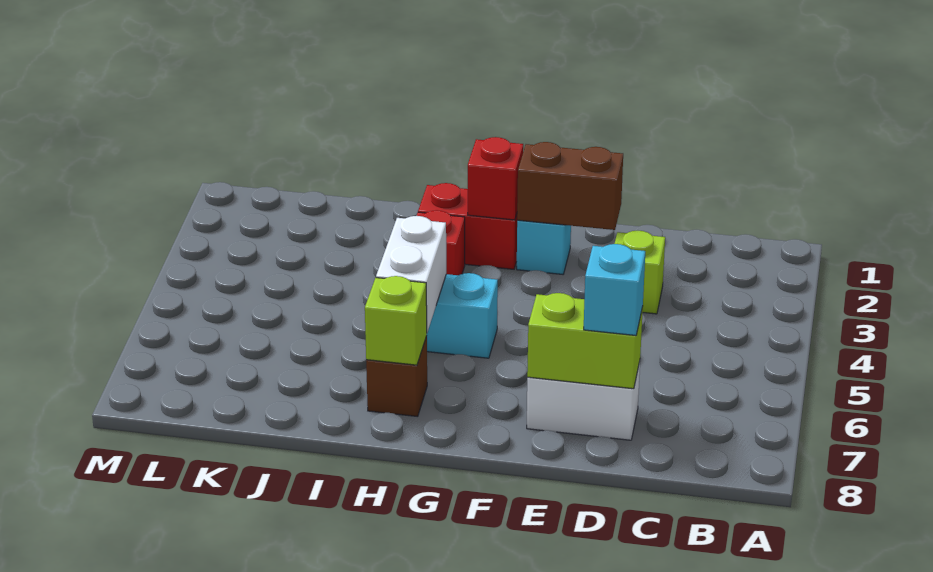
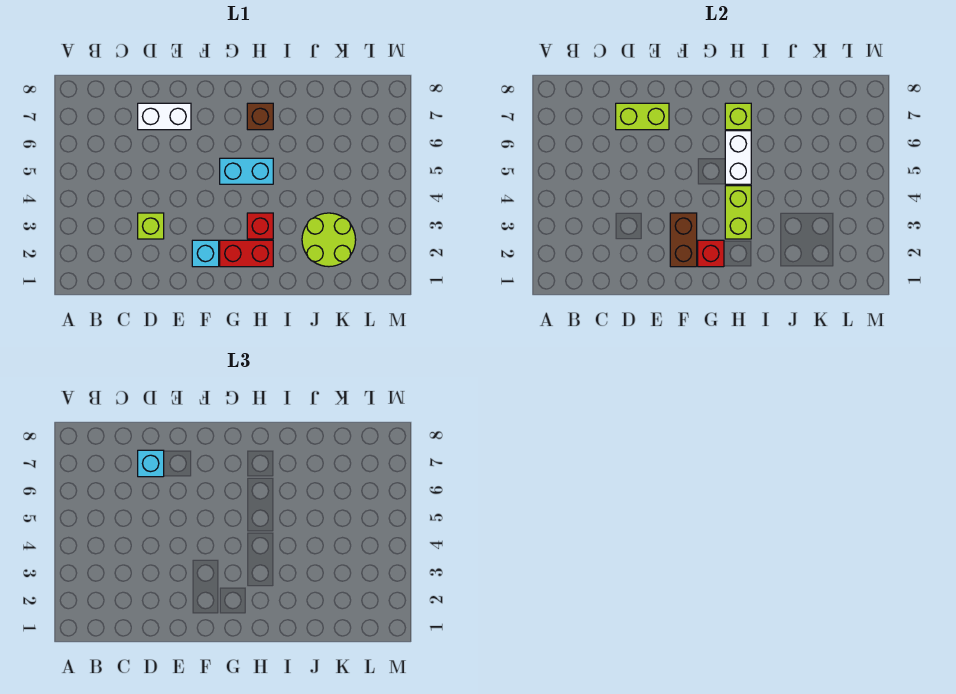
brown brick E2:F2 level 2 -> brown brick F2:F3 level 2
none -> lime brick H3:H4 level 2
none -> lime round brick J2:K3 level 1

